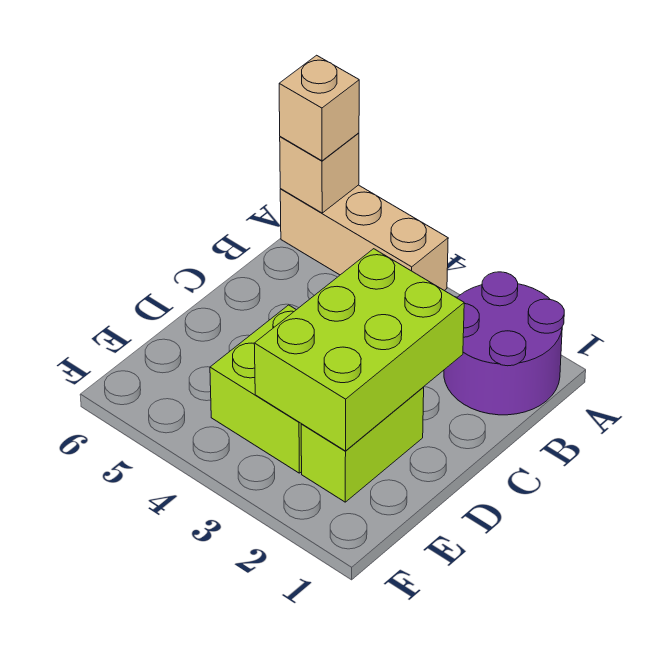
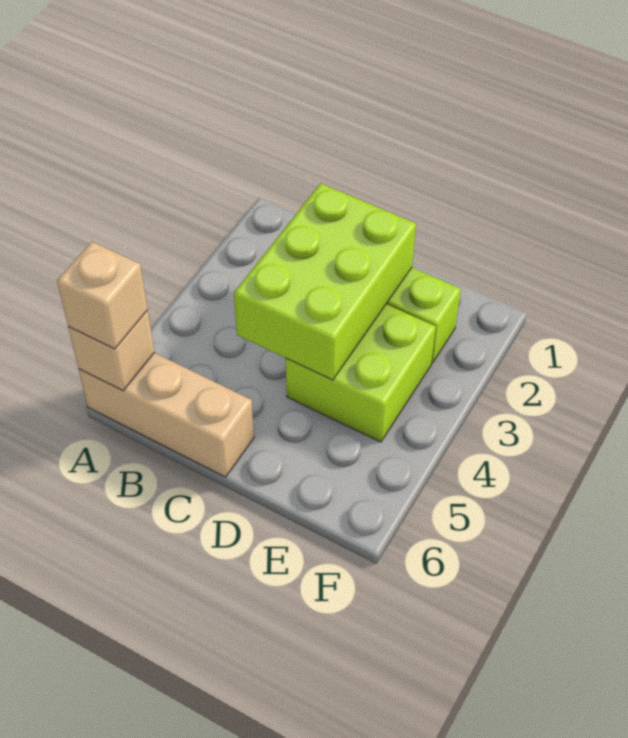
purple round brick A1:B2 level 1 -> none
tan brick A4:A6 level 1 -> tan brick A6:C6 level 1
lime brick C2:E3 level 2 -> lime brick C2:D4 level 2

